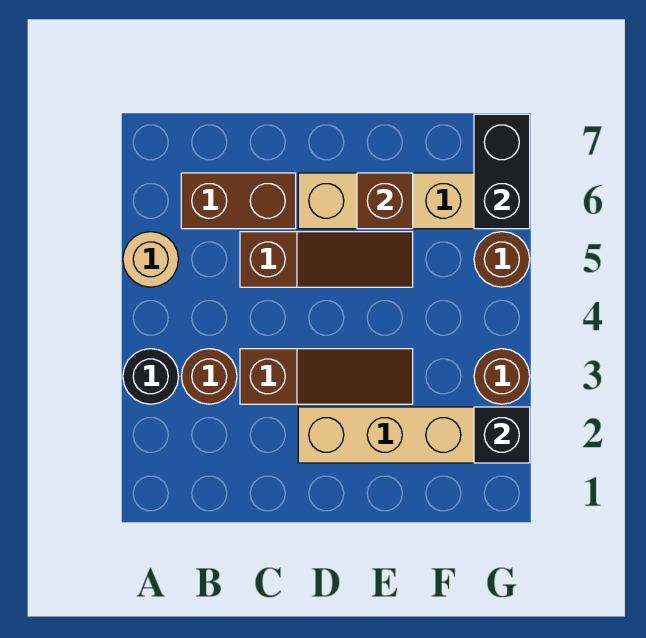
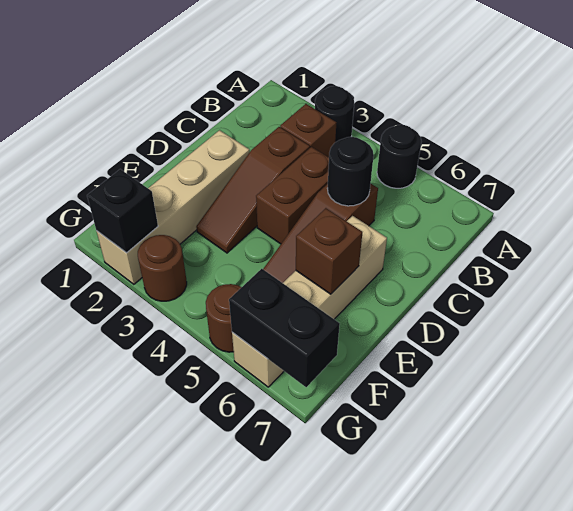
tan round brick A5 level 1 -> black round brick A5 level 1
brown round brick B3 level 1 -> brown brick B3 level 1
brown brick B6:C6 level 1 -> brown brick C4:D4 level 1
none -> black round brick C5 level 2

